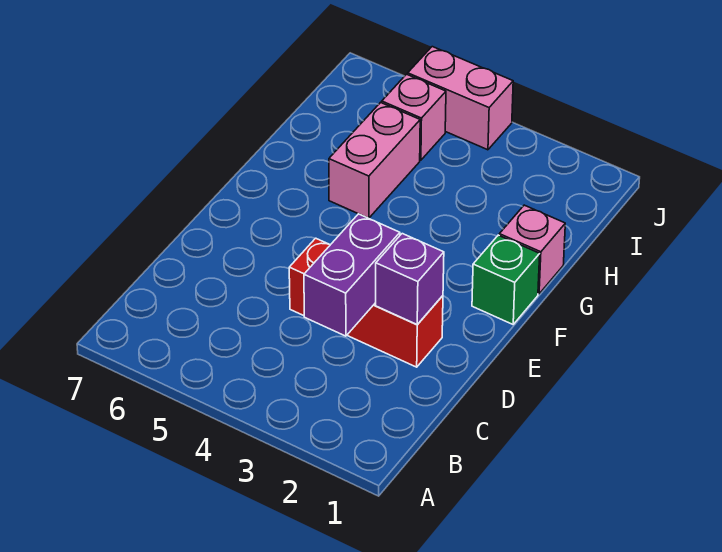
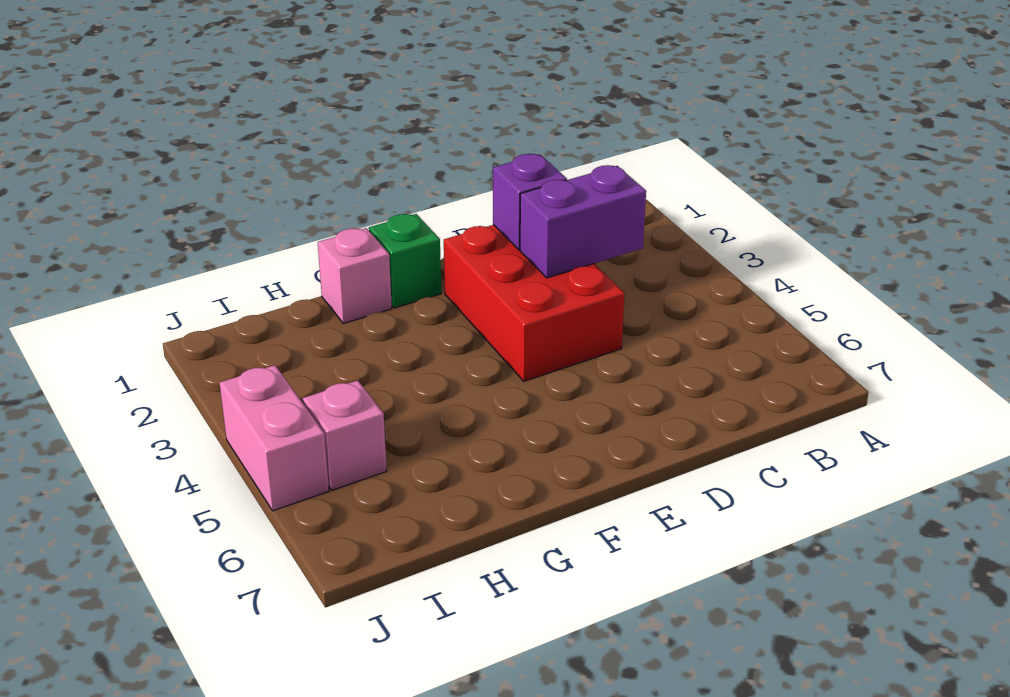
red brick D2:D4 level 1 -> red brick D2:E4 level 1
pink brick G5:H5 level 1 -> none

